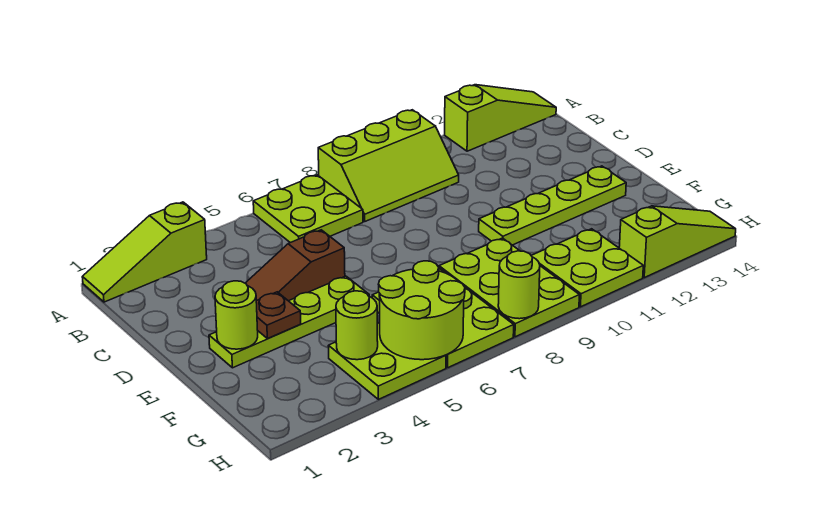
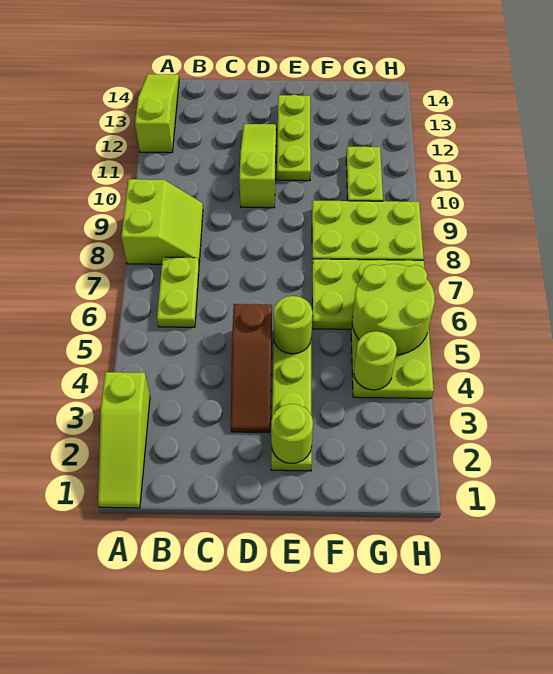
lime plate A6:B7 level 1 -> lime plate B6:B7 level 1
lime slope A8:B10 level 1 top A -> lime slope A8:B9 level 1 top A
brown plate E3 level 2 -> none
lime plate E10:E13 level 1 -> lime plate E11:E13 level 1
lime plate G10:H11 level 1 -> lime plate G10:G11 level 1
lime round brick H8 level 2 -> lime round brick E5 level 2
lime slope H12:H14 level 1 top 12 -> lime slope D10:D12 level 1 top 10

